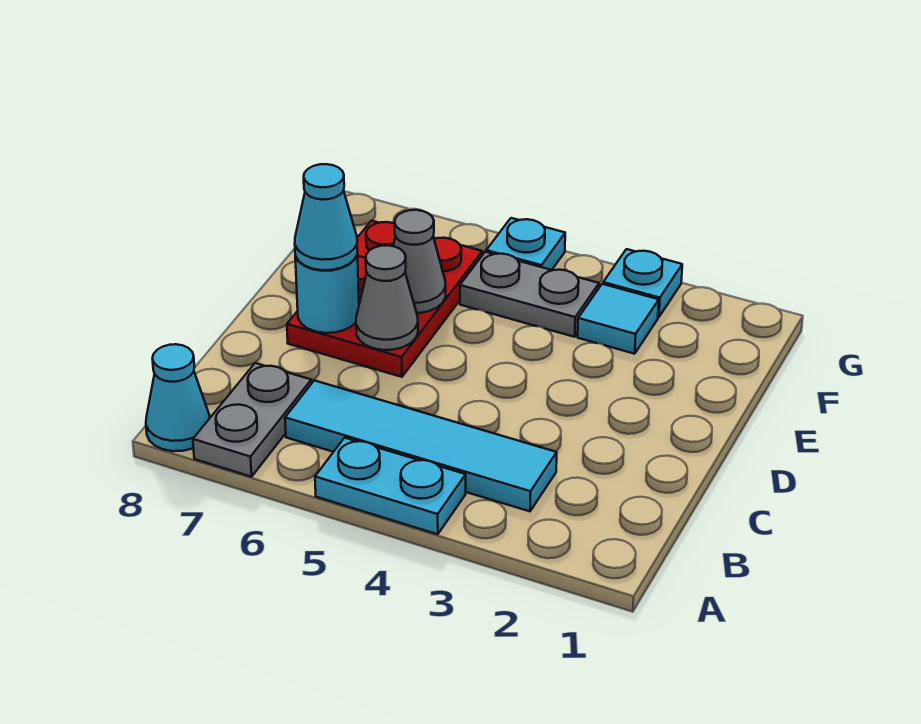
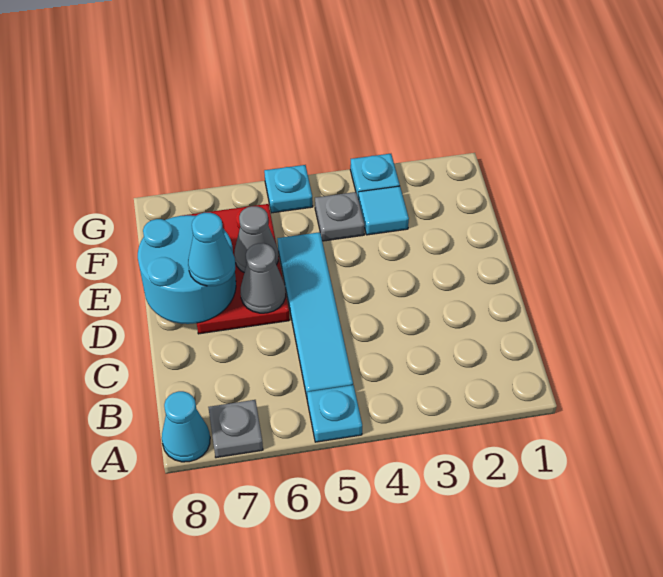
cyan plate A4:A5 level 1 -> cyan plate A5 level 1
grey plate A7:B7 level 1 -> grey plate A7 level 1
cyan tile B3:B6 level 1 -> cyan tile B5:E5 level 1
cyan round brick D7 level 2 -> cyan round brick D7:E8 level 2
grey plate F4:F5 level 1 -> grey plate F4 level 1

